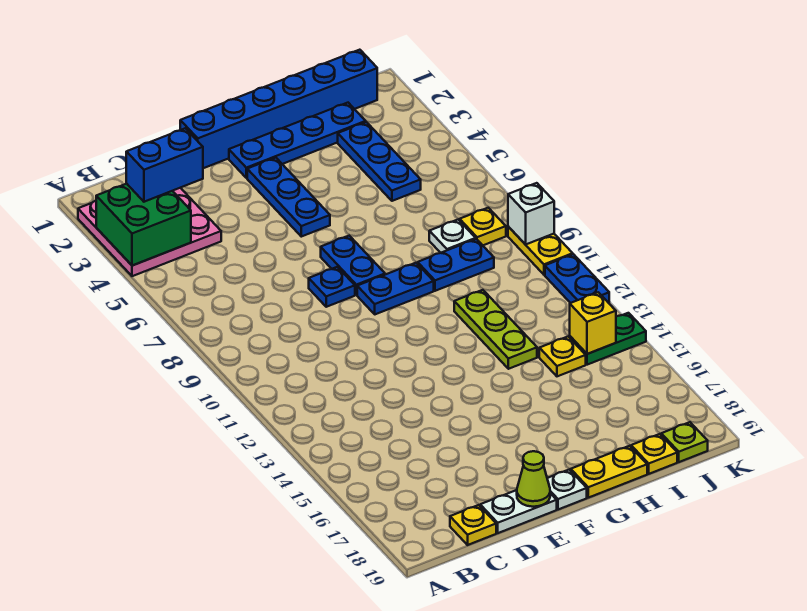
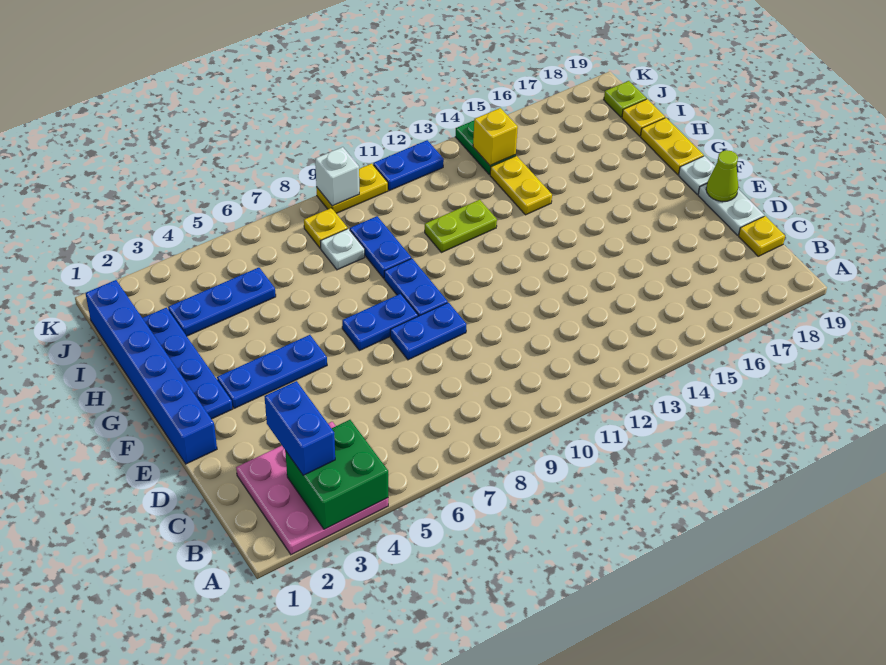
blue plate E8 level 1 -> blue plate E8:E9 level 1
lime plate H11:H13 level 1 -> lime plate H11:H12 level 1
yellow plate I14 level 1 -> yellow plate H14:I14 level 1

